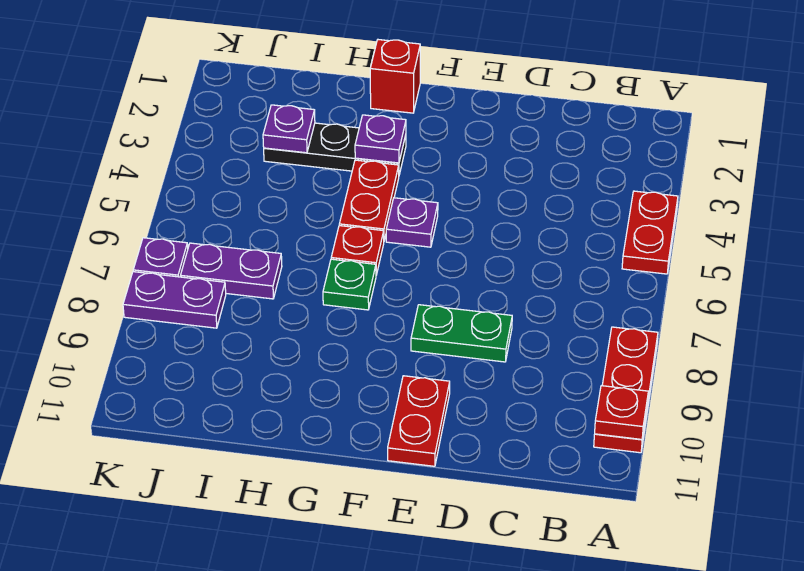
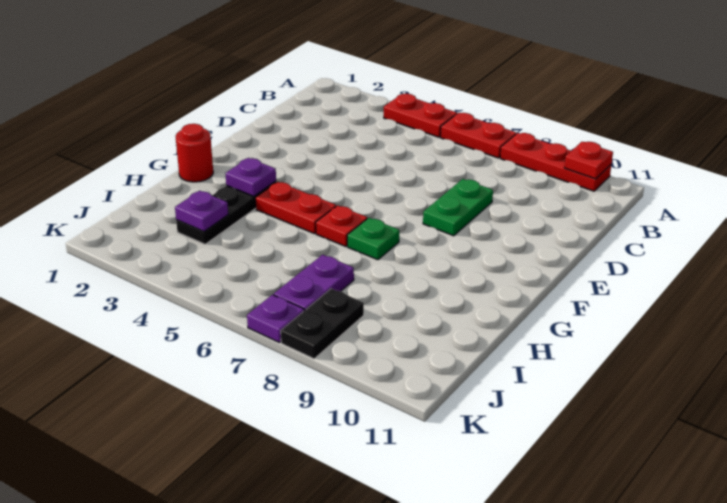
red plate E10:E11 level 1 -> red plate A6:A7 level 1
purple plate F5 level 1 -> none
red brick G1 level 1 -> red round brick G1 level 1
purple plate J8:K8 level 1 -> black plate J8:K8 level 1

